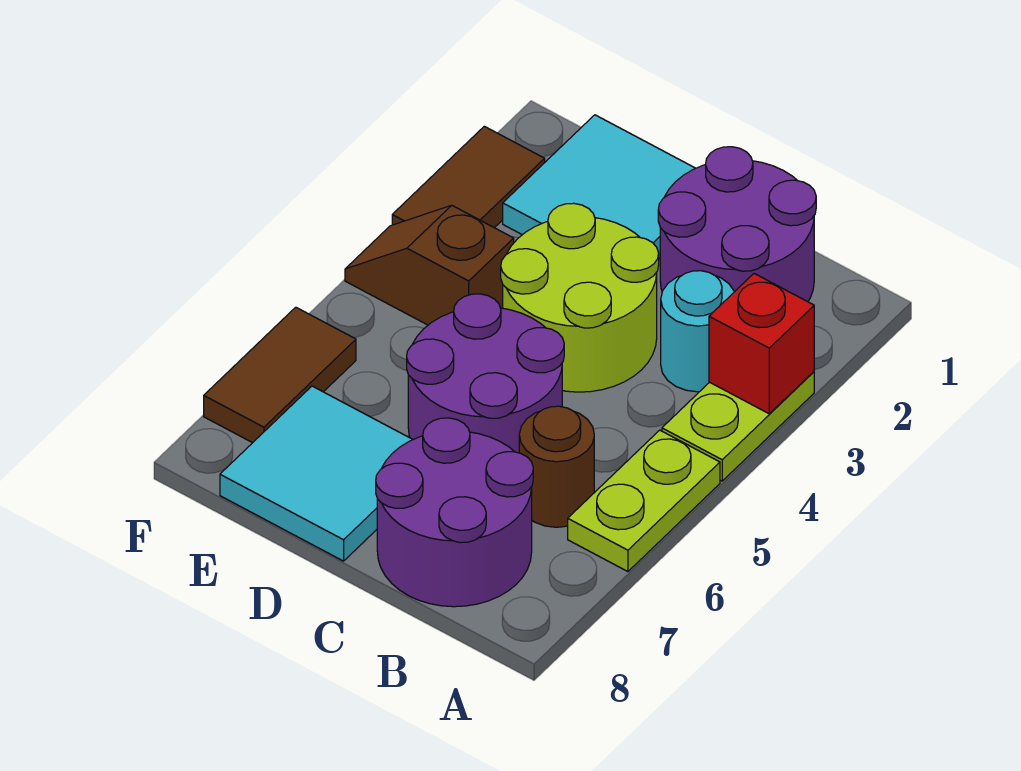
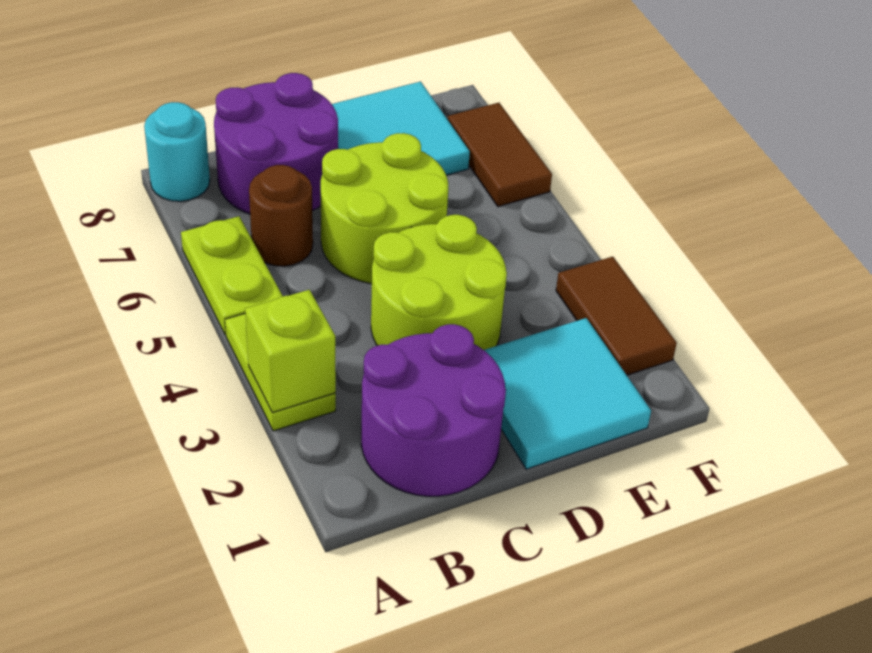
red brick A3 level 2 -> lime brick A3 level 2
cyan round brick B3 level 1 -> cyan round brick A8 level 1
purple round brick C5:D6 level 1 -> lime round brick C5:D6 level 1
brown slope E4:F4 level 1 top E -> none

